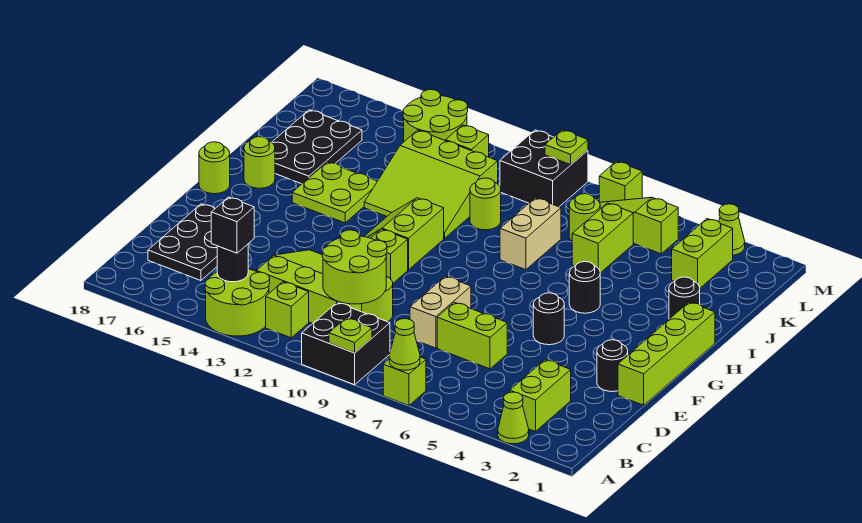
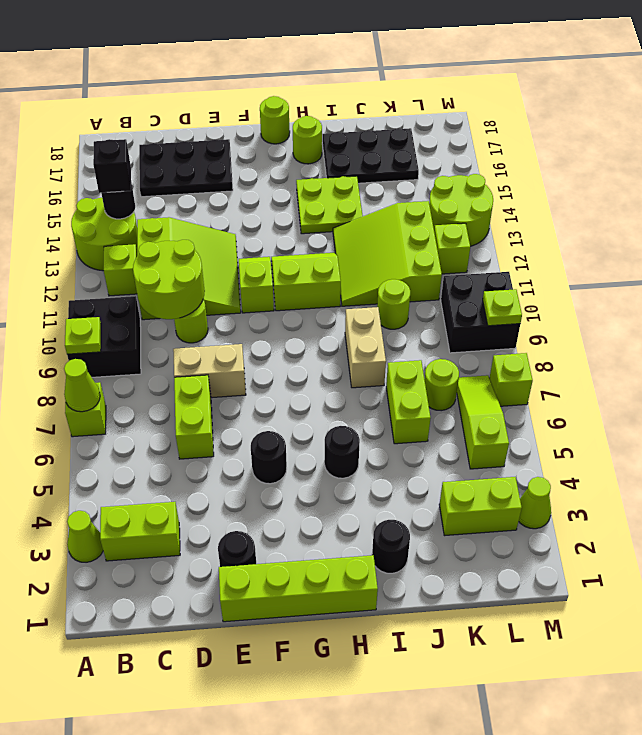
tan brick I8:J8 level 1 -> tan brick I8:I9 level 1
lime brick J6:K6 level 1 -> lime brick J6:J7 level 1

